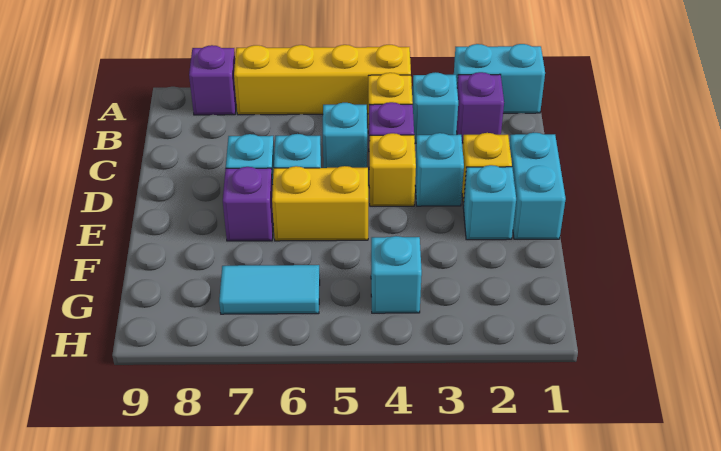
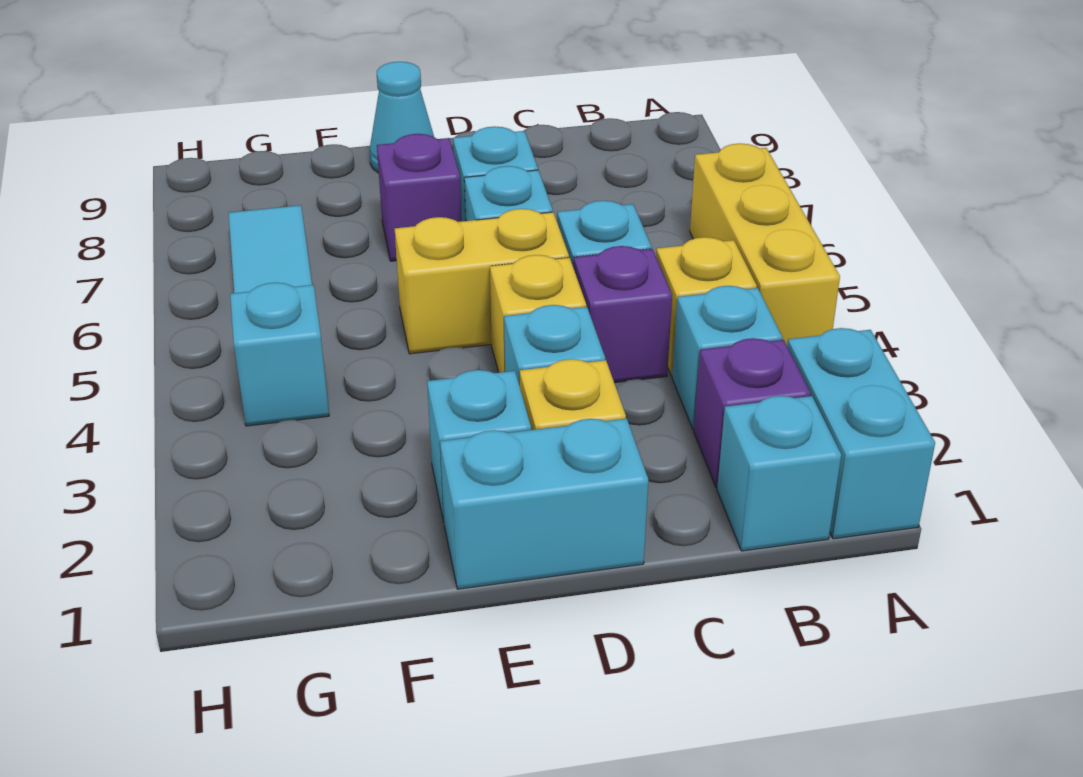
yellow brick A4:A7 level 1 -> yellow brick A4:A6 level 1
purple brick A8 level 1 -> none
none -> cyan brick B1 level 1
yellow brick E5:E6 level 1 -> yellow brick D5:E5 level 1
none -> cyan cone E9 level 1

